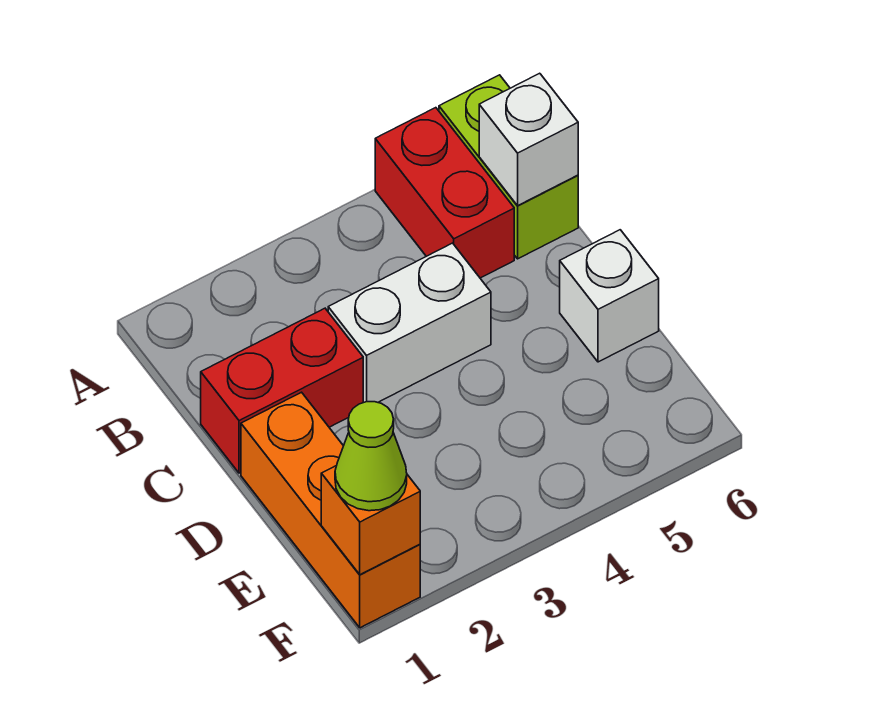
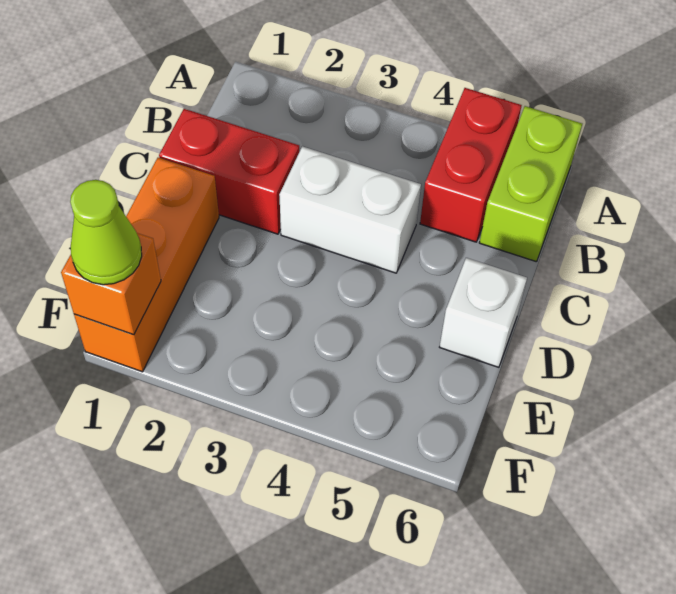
white brick B6 level 2 -> none

